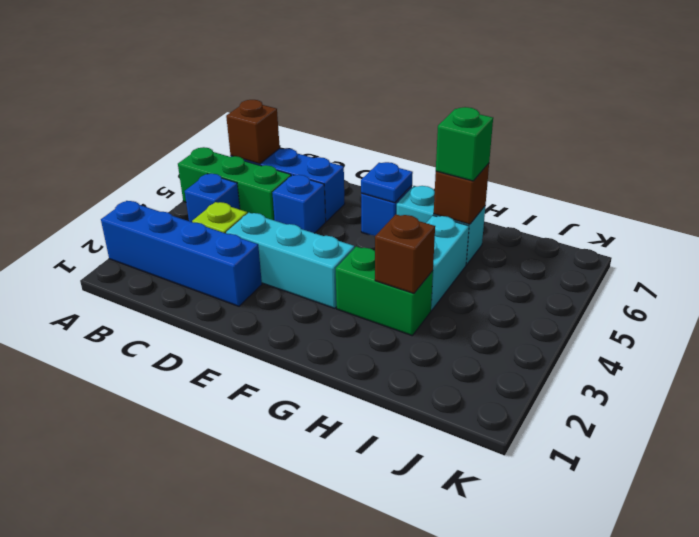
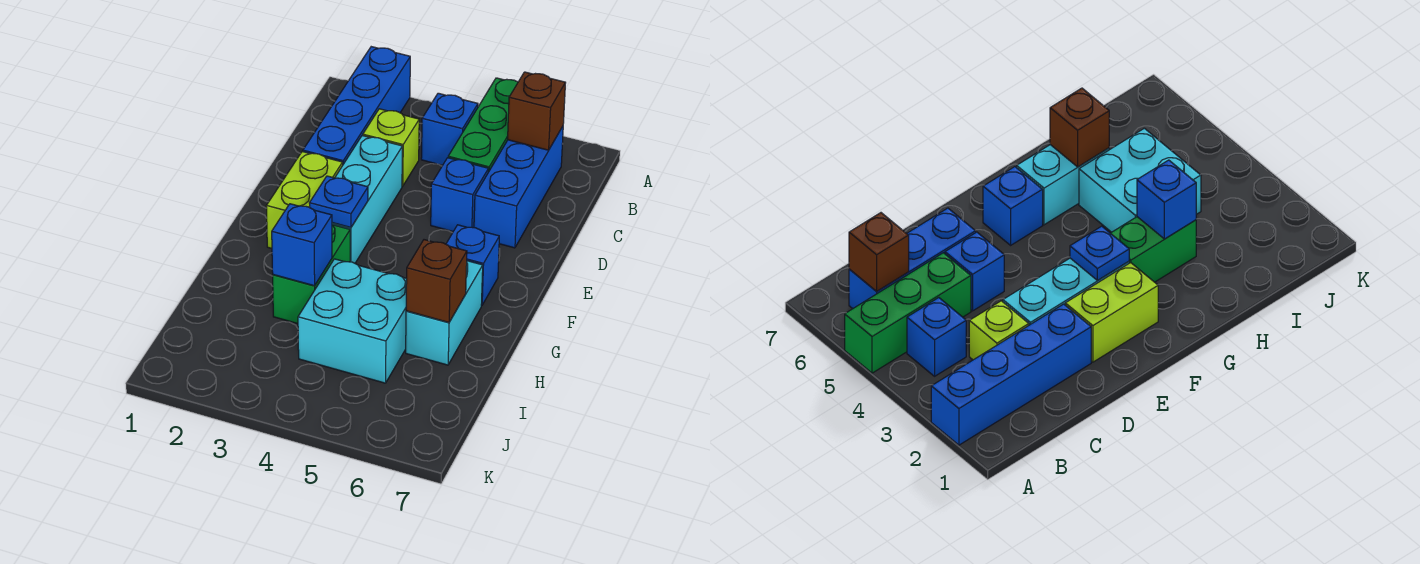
none -> lime brick E2:F2 level 1
blue plate F6 level 2 -> blue plate F3 level 2
brown brick H3 level 2 -> blue brick H3 level 2
cyan brick H4:H5 level 1 -> cyan brick H4:I5 level 1
green brick H6 level 3 -> none

